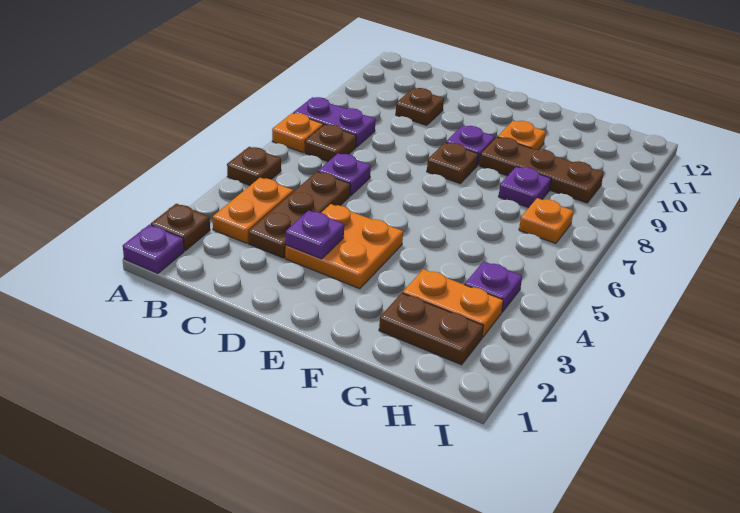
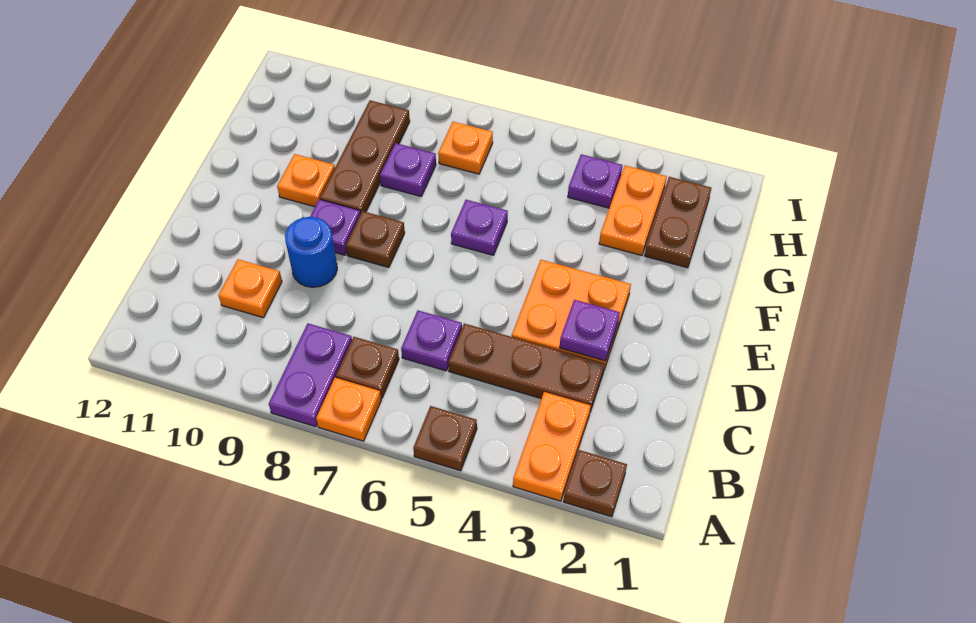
purple plate A1 level 1 -> purple plate F6 level 1
orange plate B3:B4 level 1 -> orange plate A3:B3 level 1
brown plate C10 level 1 -> orange plate C10 level 1
none -> blue round brick D9 level 1

